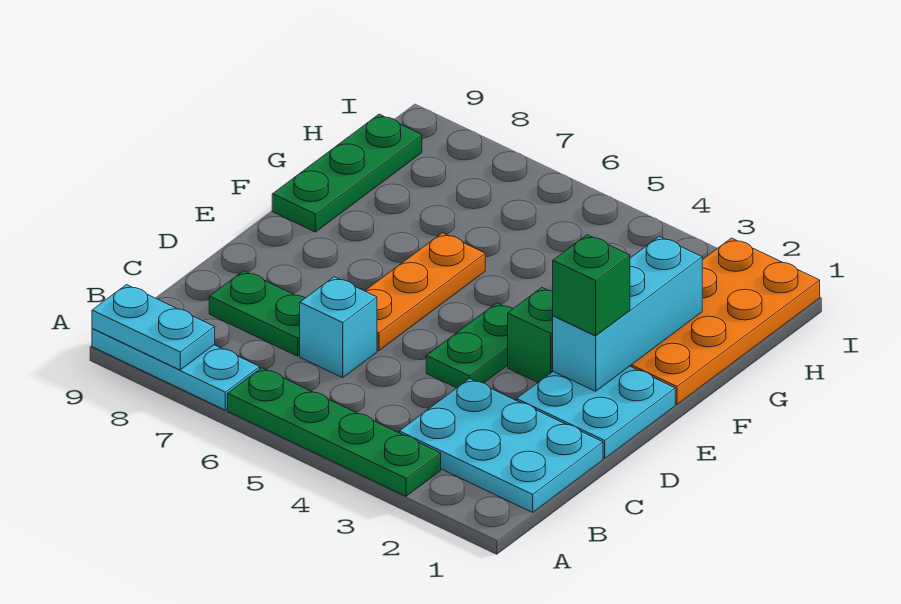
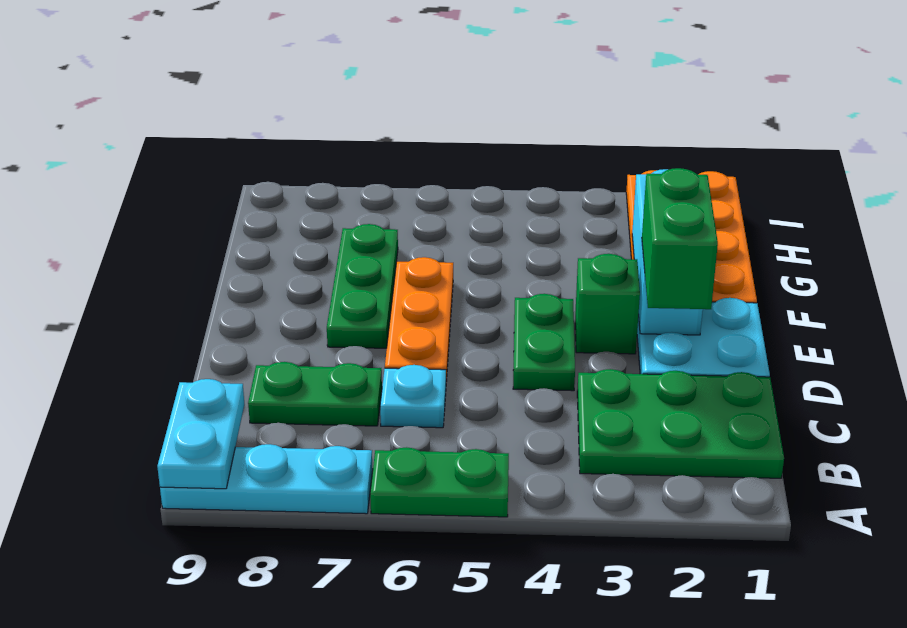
green plate A3:A6 level 1 -> green plate A5:A6 level 1
cyan plate A8:A9 level 2 -> cyan plate A9:B9 level 2
cyan plate B1:C3 level 1 -> green plate B1:C3 level 1
cyan brick C6 level 1 -> cyan plate C6 level 1
green brick E2 level 3 -> green brick D2:E2 level 3
green plate F9:H9 level 1 -> green plate E7:G7 level 1

